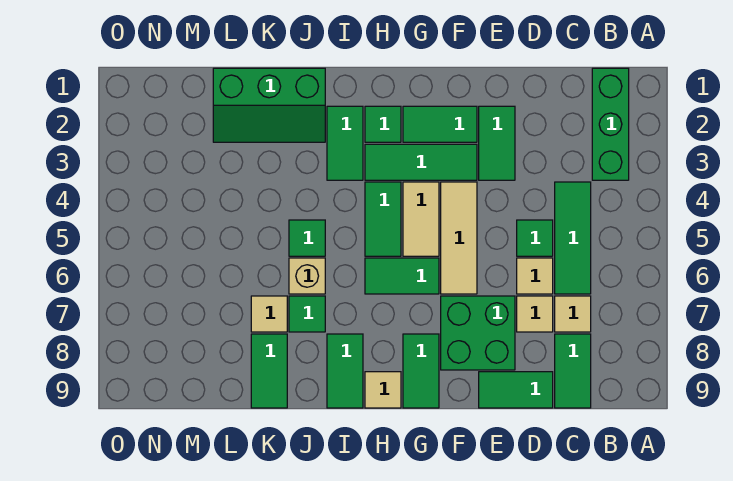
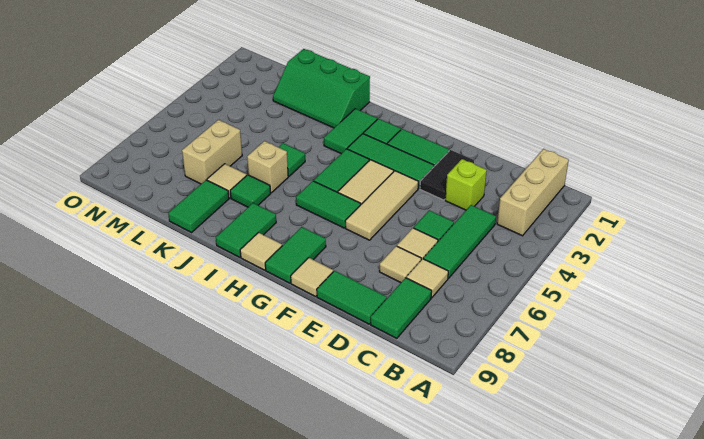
green brick B1:B3 level 1 -> tan brick B1:B3 level 1
none -> lime brick D3 level 1
green tile E2:E3 level 1 -> black tile E2:E3 level 1
green brick E7:F8 level 1 -> none
none -> tan tile F9 level 1
none -> tan brick L6:L7 level 1

